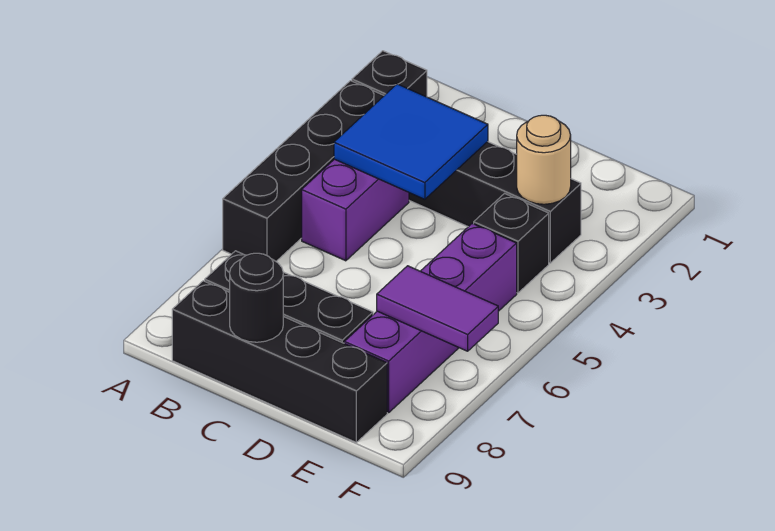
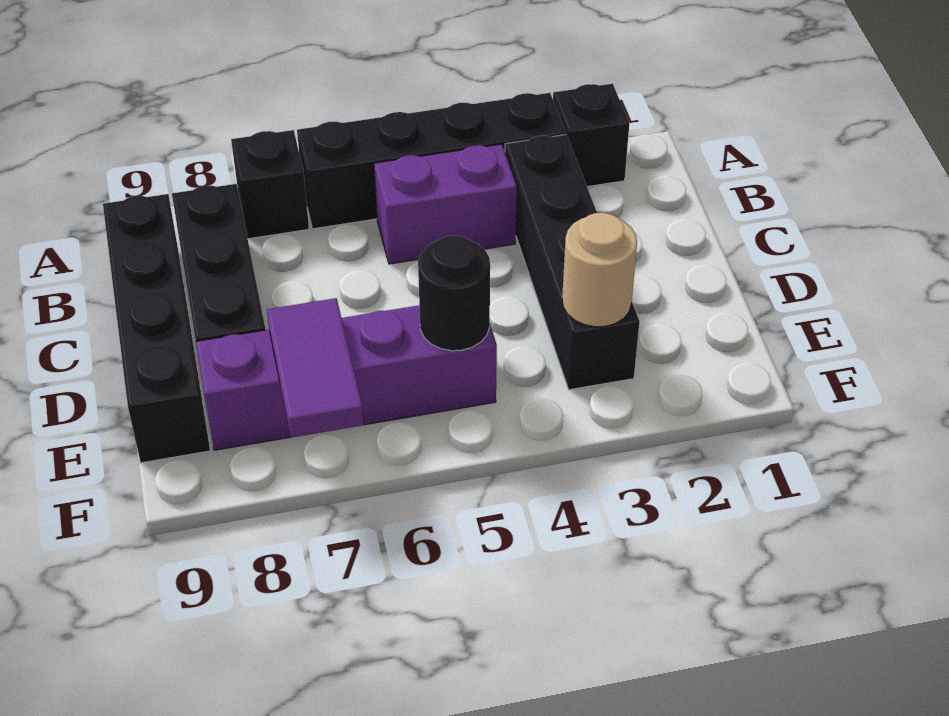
blue tile B3:C4 level 2 -> none
black round brick C9 level 2 -> black round brick E5 level 2
black brick E4 level 1 -> black brick A7 level 1

